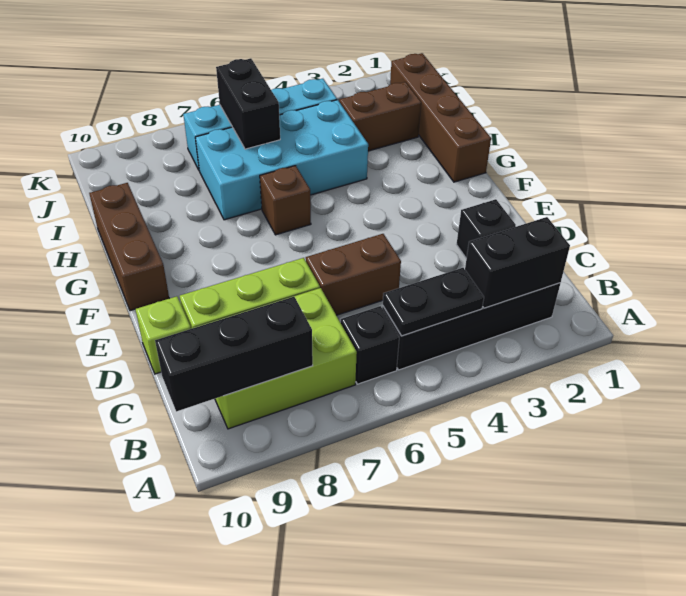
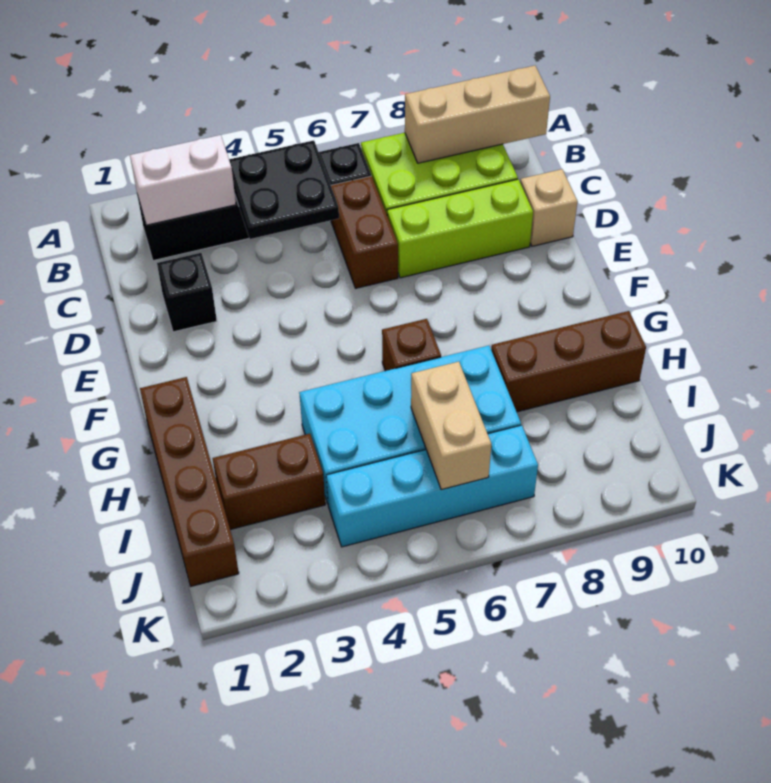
black brick B2:B3 level 2 -> white brick B2:B3 level 2
black plate B4:B5 level 2 -> black plate B4:C5 level 2
black brick B8:B10 level 2 -> tan brick B8:B10 level 2
brown brick D5:D6 level 1 -> brown brick C6:D6 level 1
lime brick D10 level 1 -> tan brick D10 level 1
brown brick F10:H10 level 1 -> brown brick H8:H10 level 1
black brick I6:J6 level 2 -> tan brick I6:J6 level 2

